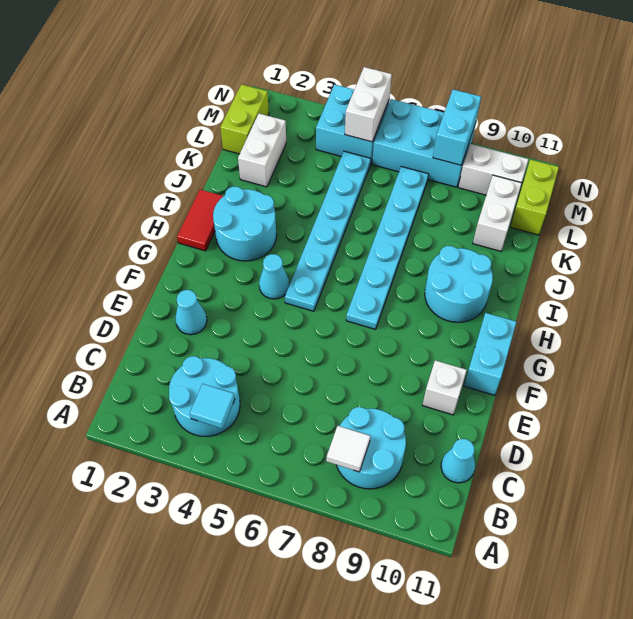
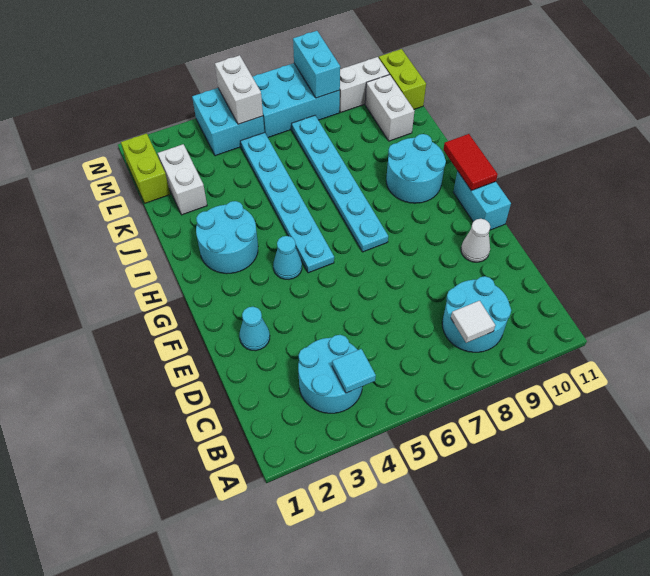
cyan cone C11 level 1 -> none
white brick E10 level 1 -> white cone E10 level 1
red tile H1:I1 level 1 -> red tile G11:H11 level 2

